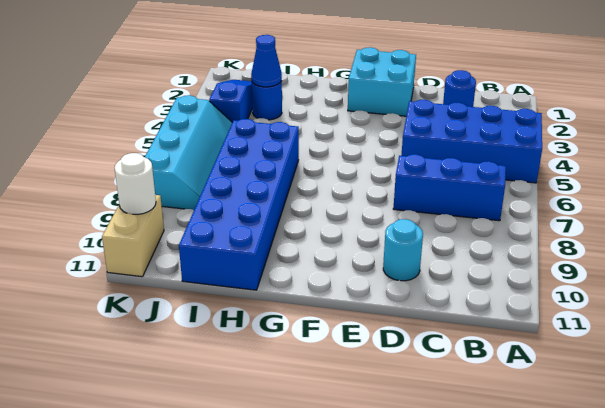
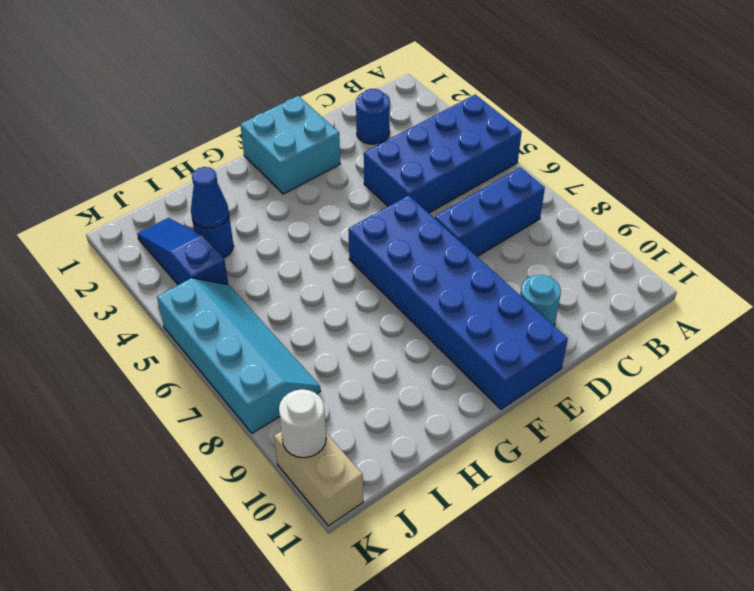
blue brick H6:I11 level 1 -> blue brick E6:F11 level 1

